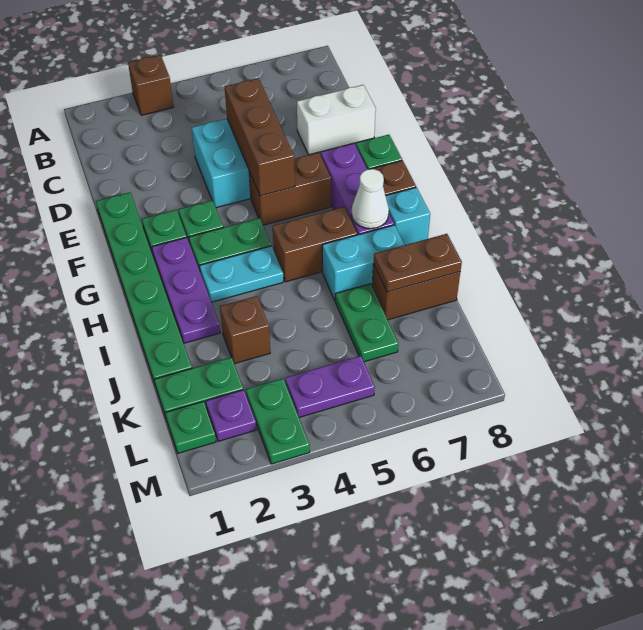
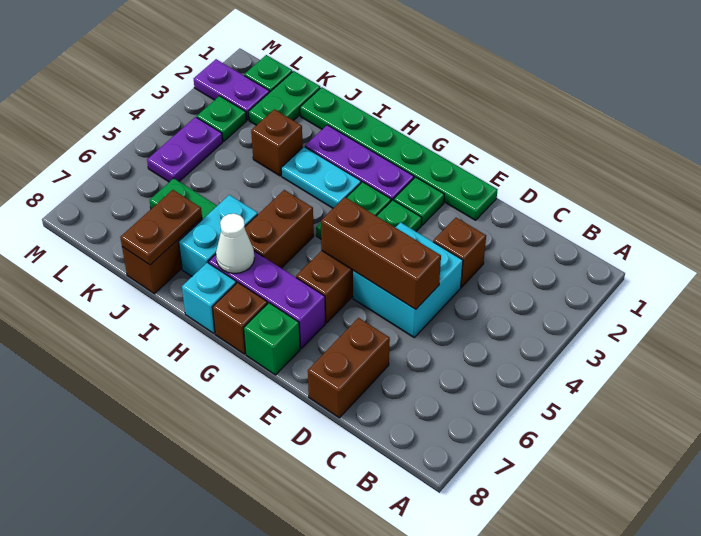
brown brick A3 level 1 -> brown brick D3 level 1
white brick D7:D8 level 1 -> brown brick D7:D8 level 1
cyan plate H3:H4 level 1 -> cyan plate H3:I3 level 1
purple plate L2 level 1 -> purple plate L2:M2 level 1
green plate L3:M3 level 1 -> green plate L3 level 1

